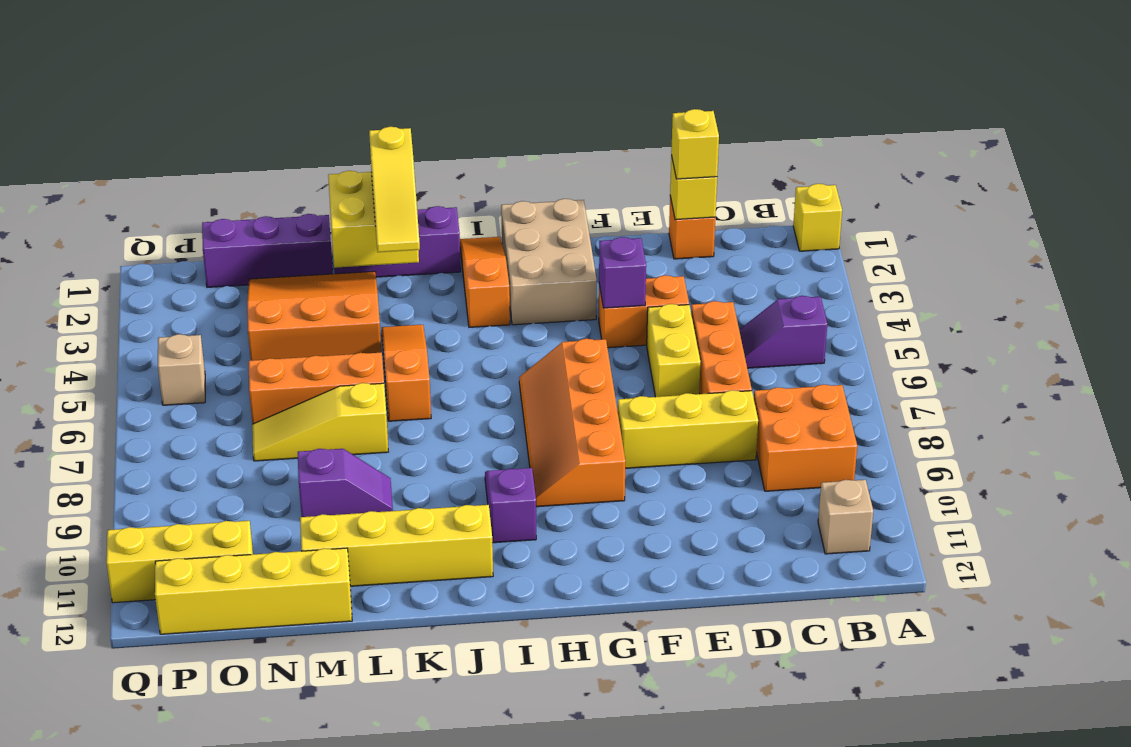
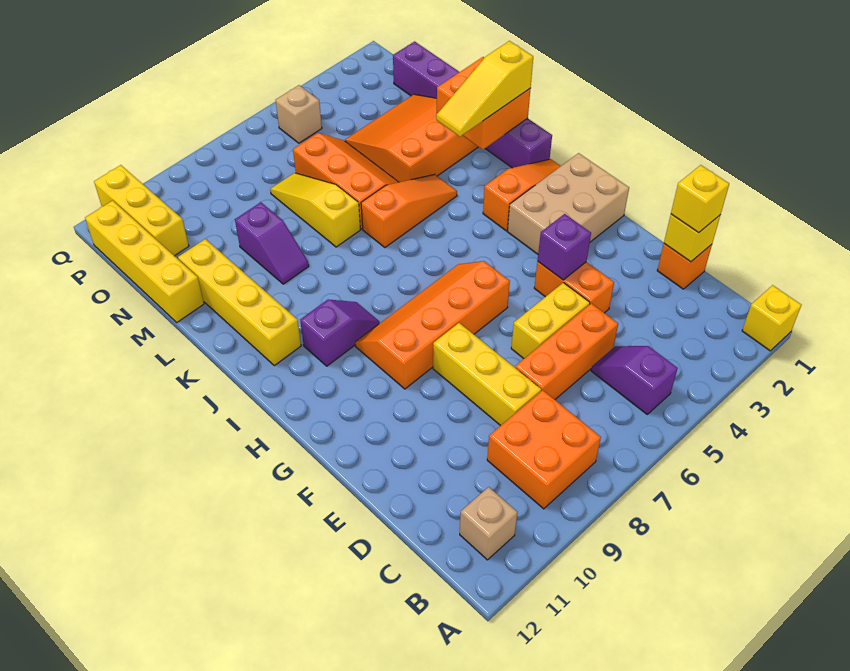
yellow brick K1:L2 level 2 -> orange brick K1:L2 level 2
orange slope L2:N4 level 1 top 4 -> orange slope L2:N4 level 1 top L

